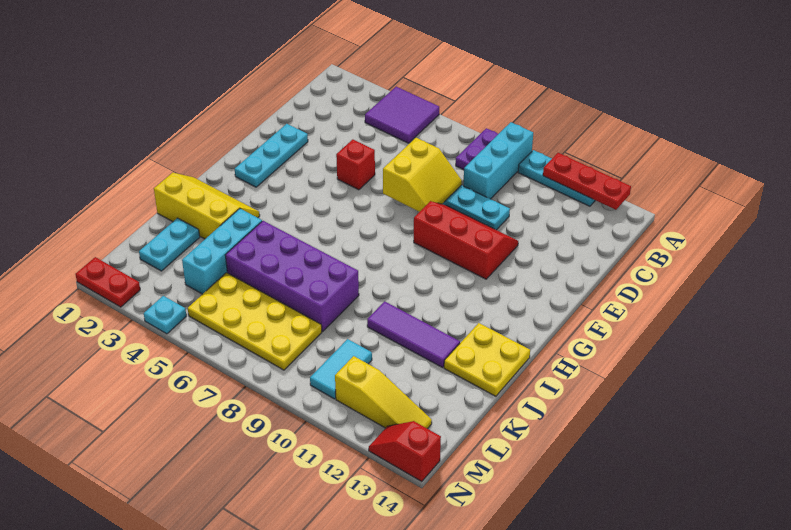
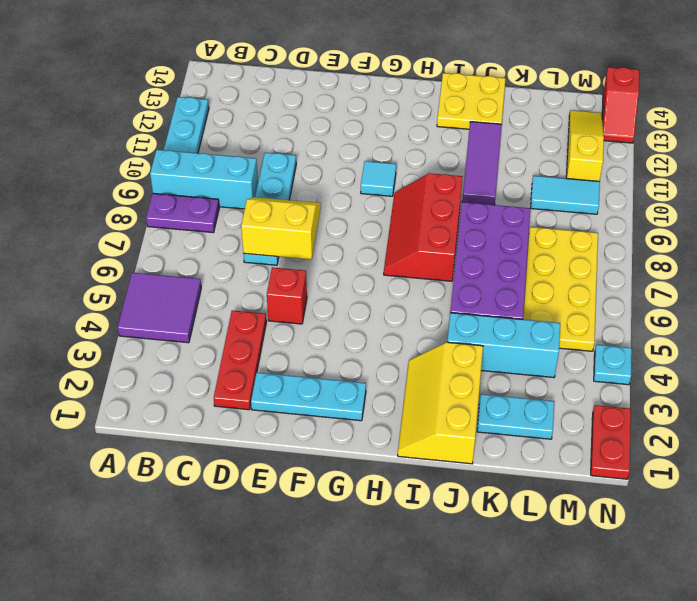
red plate A11:A13 level 2 -> red plate D2:D4 level 1
red slope E9:F11 level 1 top F -> red slope H7:I9 level 1 top I
none -> cyan tile G10 level 1

